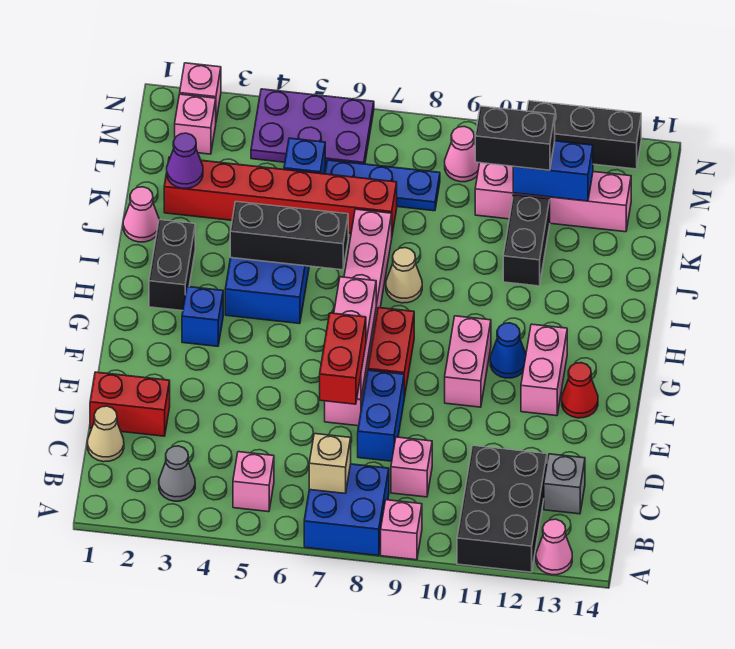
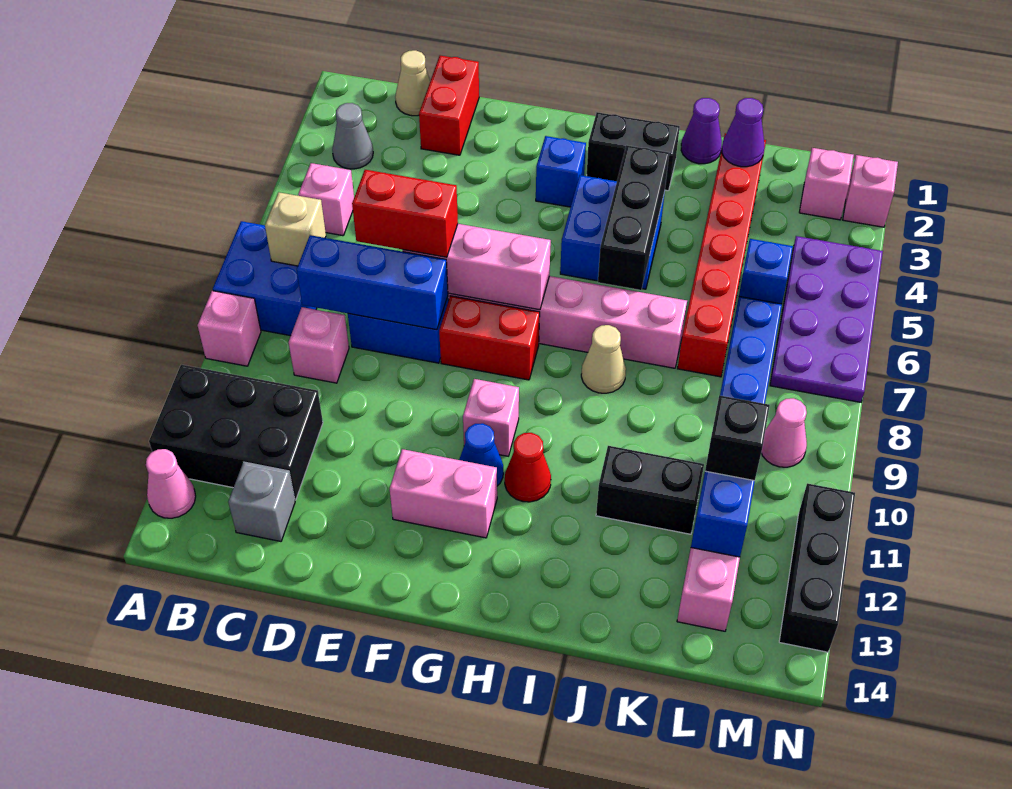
none -> blue brick C8:E8 level 2
pink brick F10:G10 level 1 -> pink brick G10 level 1
red cone F13 level 1 -> red cone H11 level 1
pink cone J1 level 1 -> purple cone J1 level 1
black brick L10:L11 level 3 -> black brick L11 level 3
purple plate M4:N6 level 1 -> purple plate M4:N7 level 1

